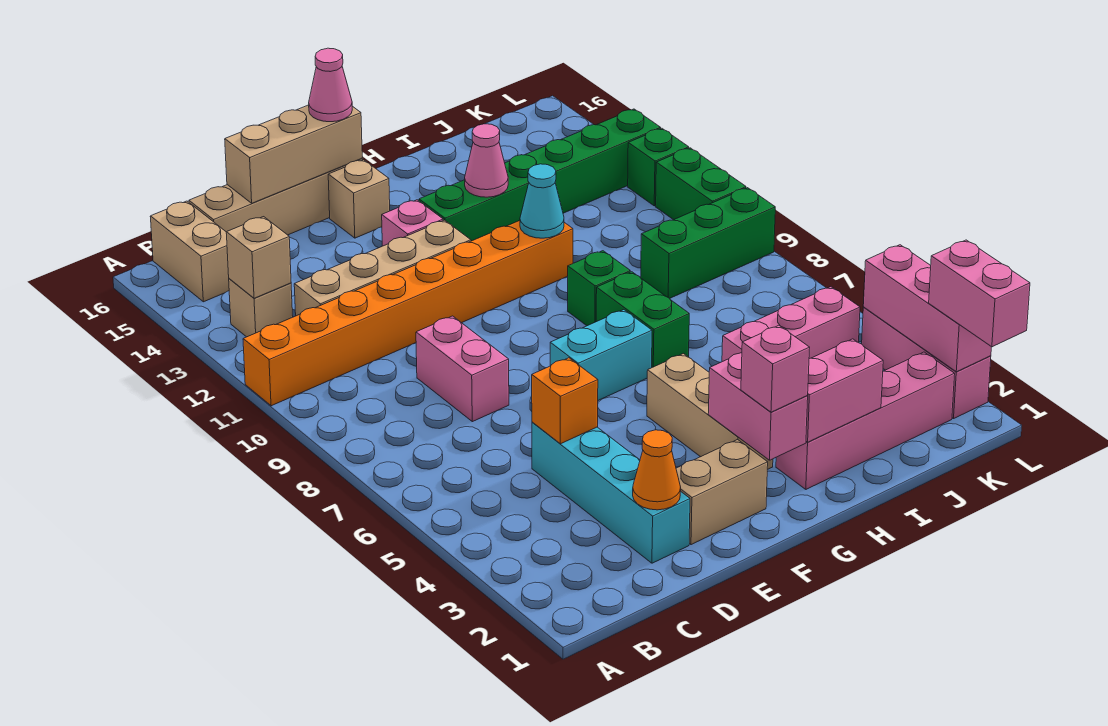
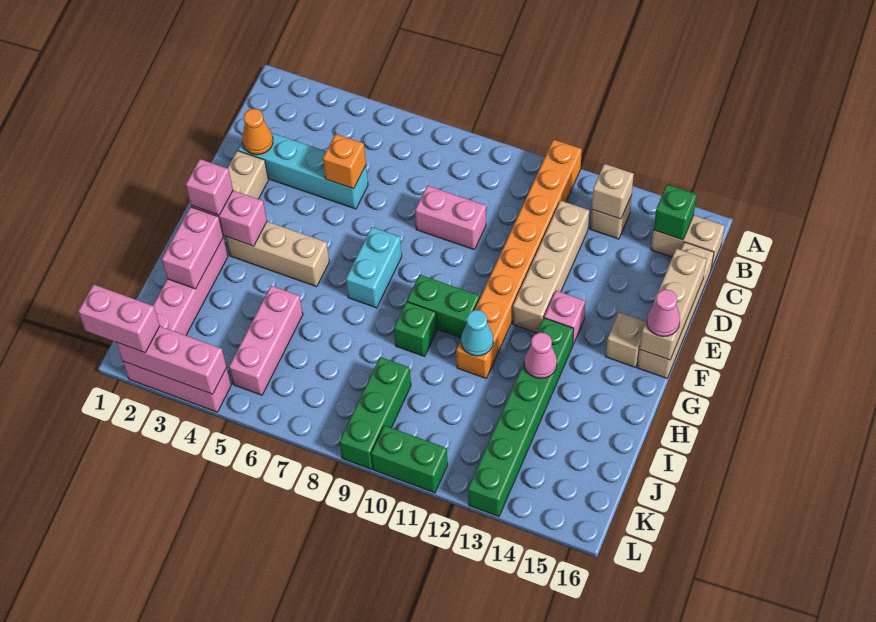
green brick H7:H8 level 1 -> green brick G9:G10 level 1
green brick L12 level 1 -> green brick B15 level 2

